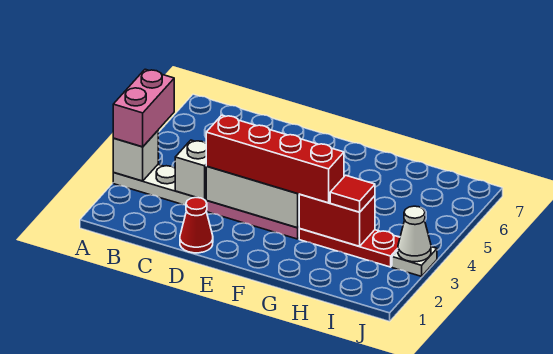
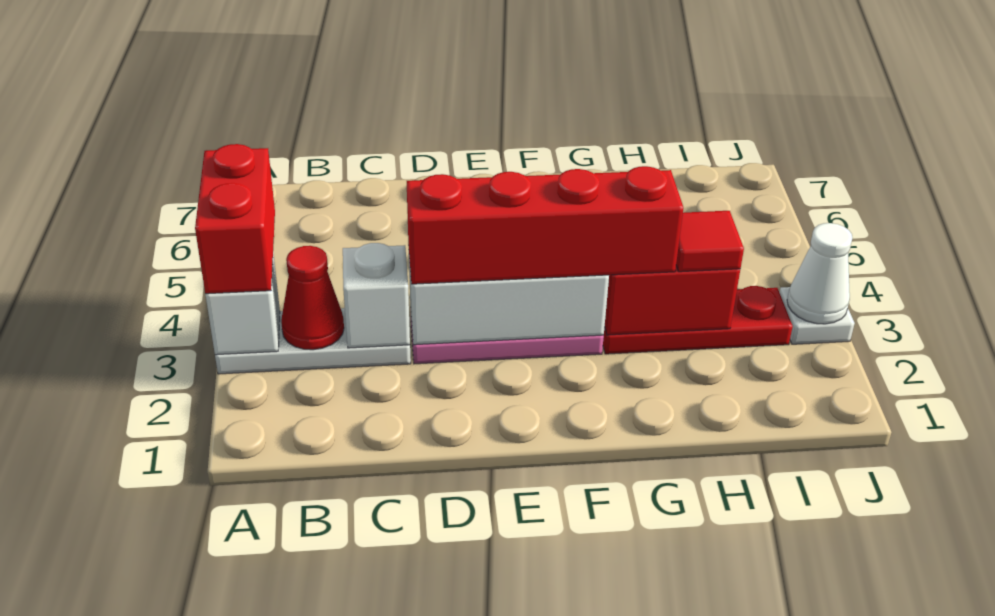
pink brick A3:A4 level 3 -> red brick A3:A4 level 3
red cone D1 level 1 -> red cone B3 level 2

